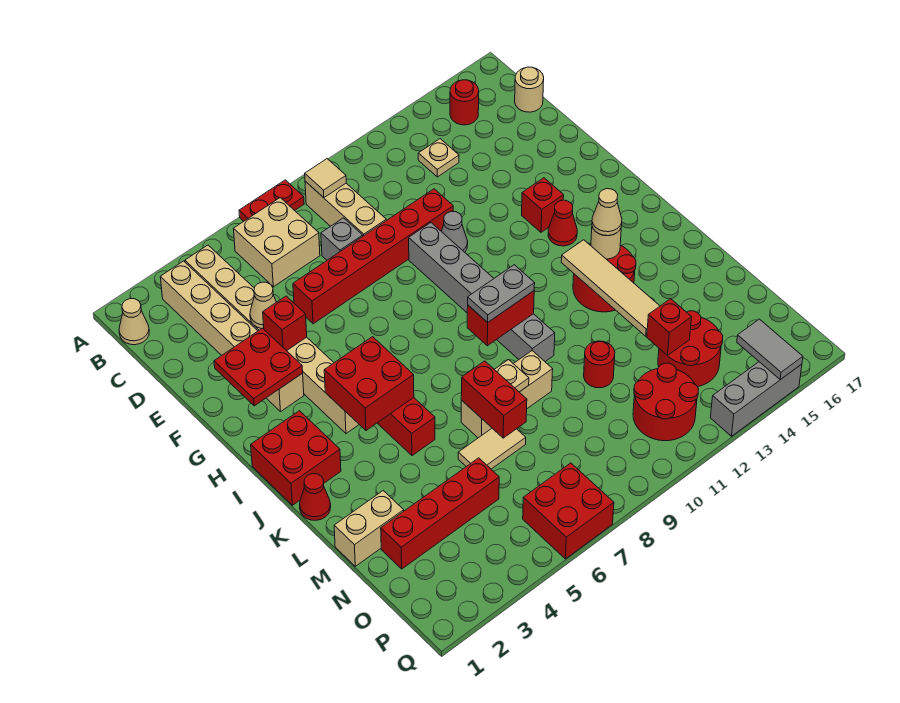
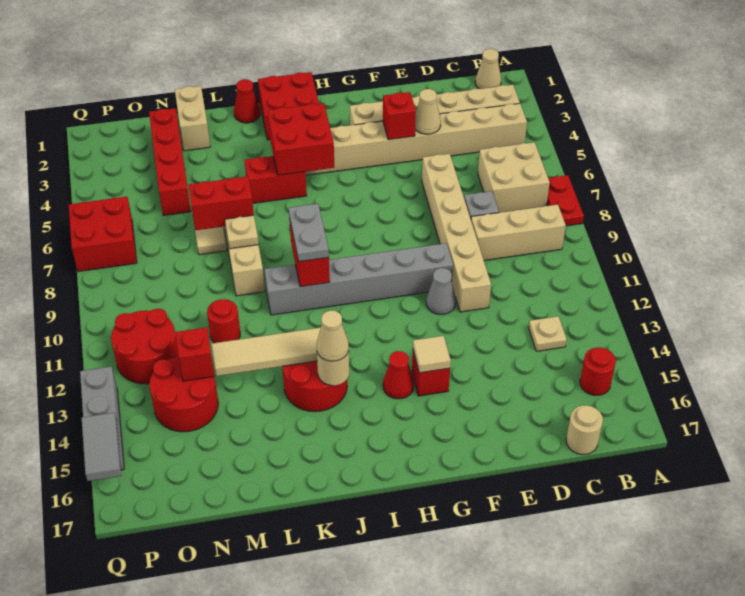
tan tile B9 level 2 -> tan tile G14 level 2
red brick E6:E11 level 1 -> tan brick E6:E11 level 1
red plate F2:G3 level 2 -> none
grey tile P15:Q15 level 2 -> grey tile Q15:Q16 level 2

